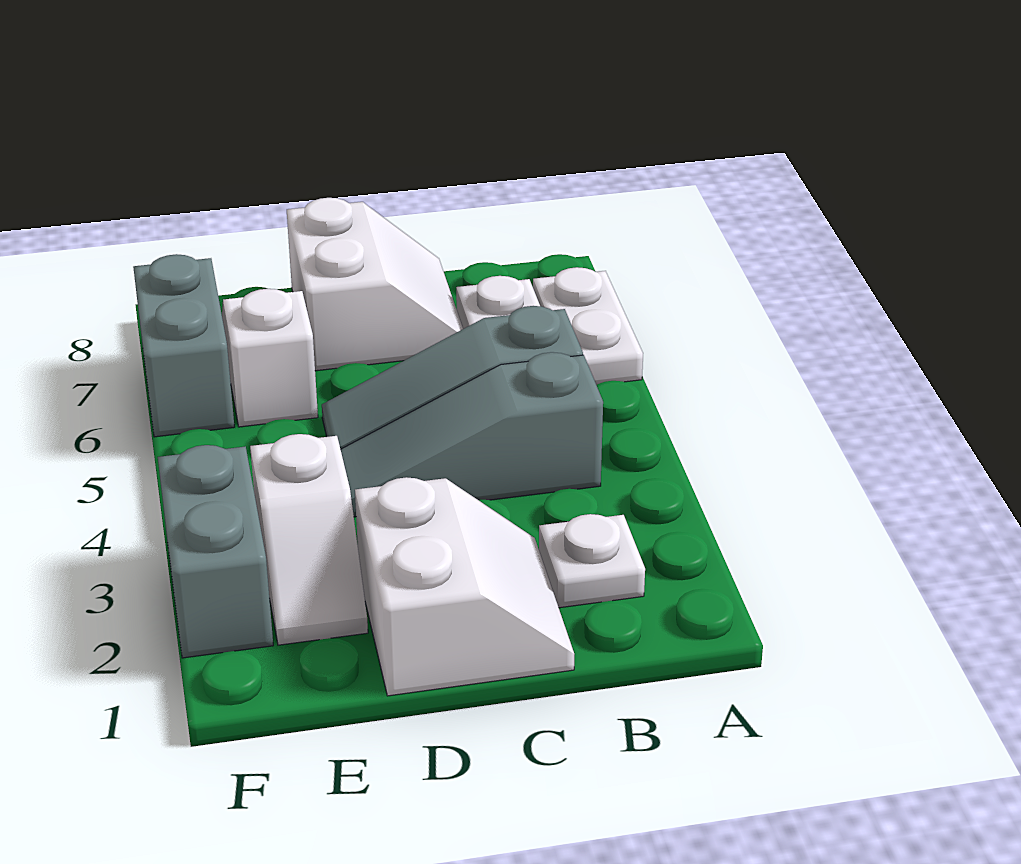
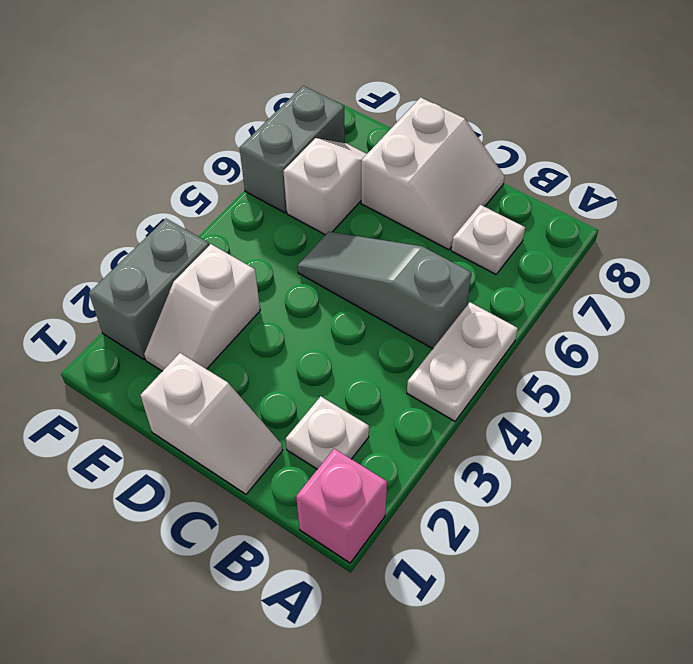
none -> pink brick A1 level 1
white plate A6:A7 level 1 -> white plate A4:A5 level 1
grey slope B4:D4 level 1 top B -> none
white slope C1:D2 level 1 top D -> white slope C1:D1 level 1 top D

